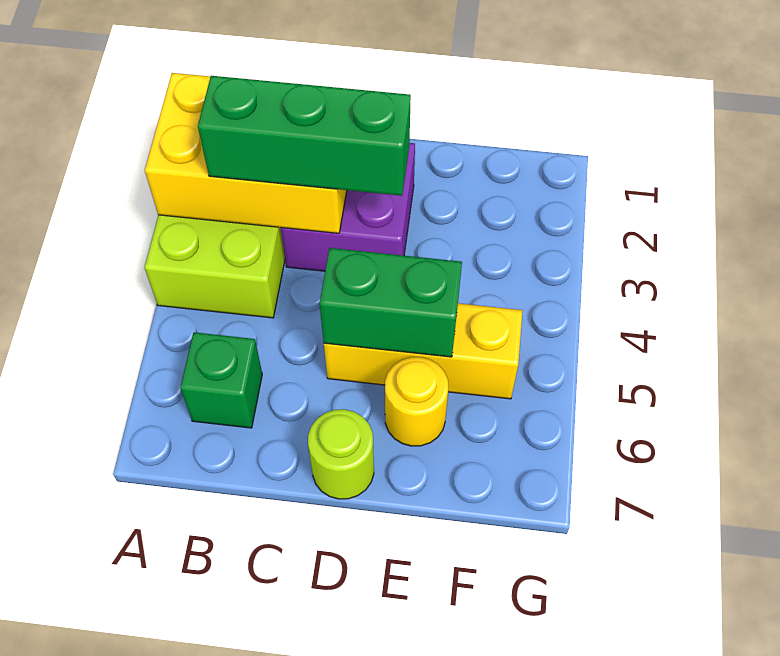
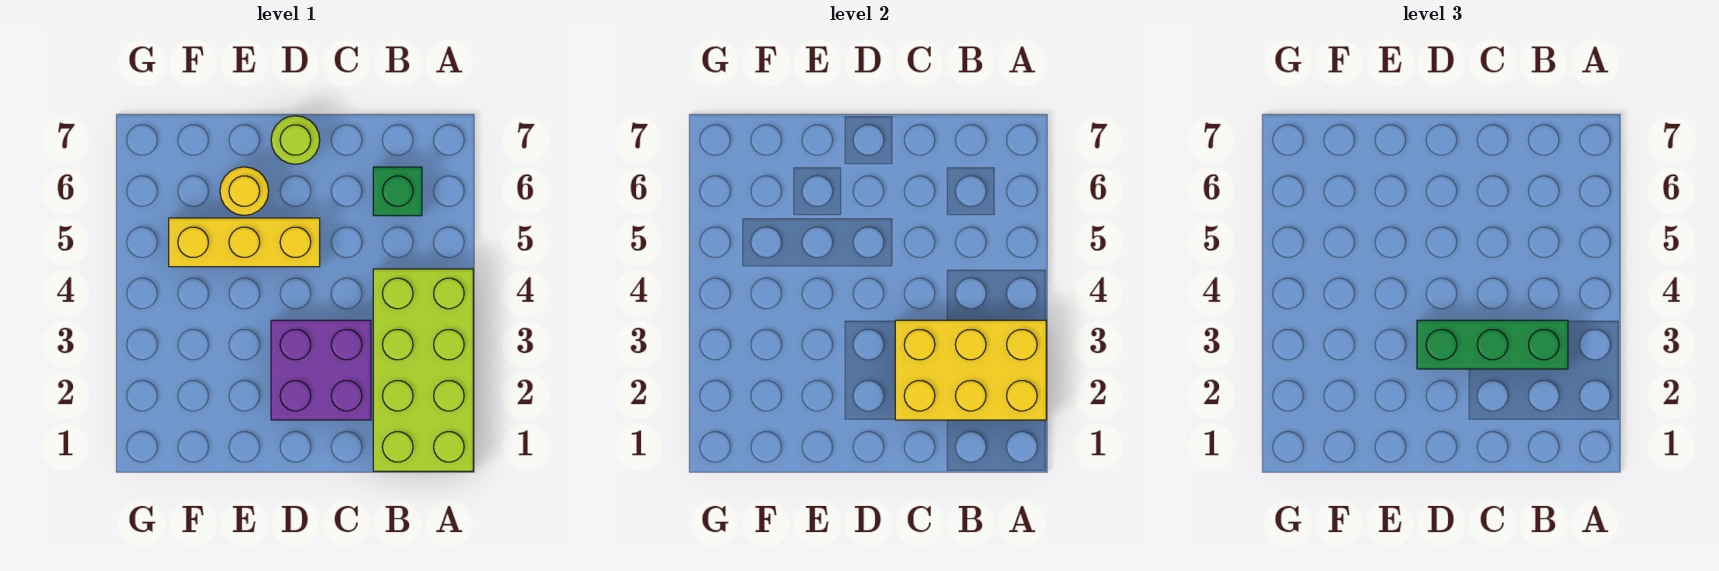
green brick D5:E5 level 2 -> none

